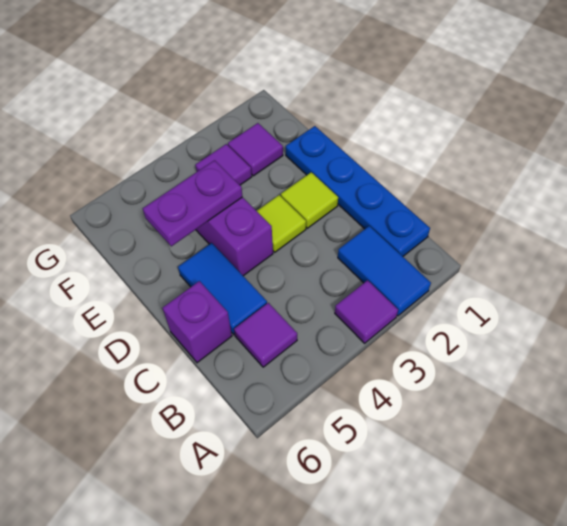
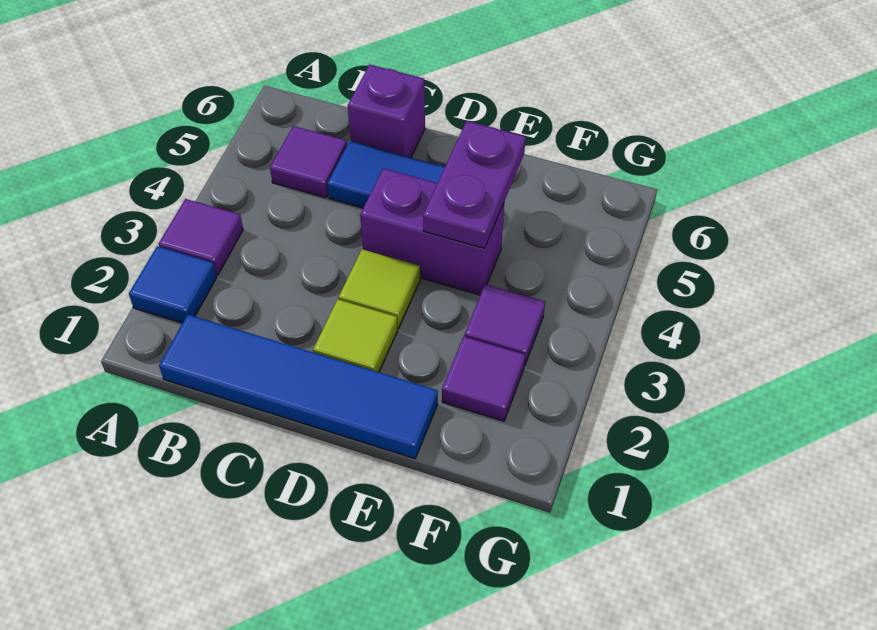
blue tile A2:B2 level 1 -> blue tile A2 level 1
blue plate B1:E1 level 1 -> blue tile B1:E1 level 1

